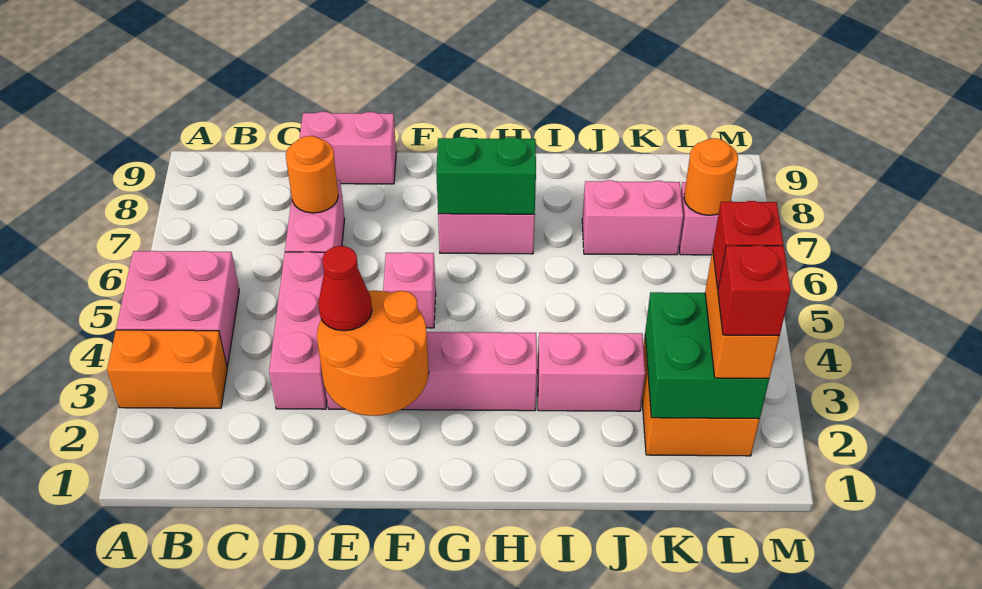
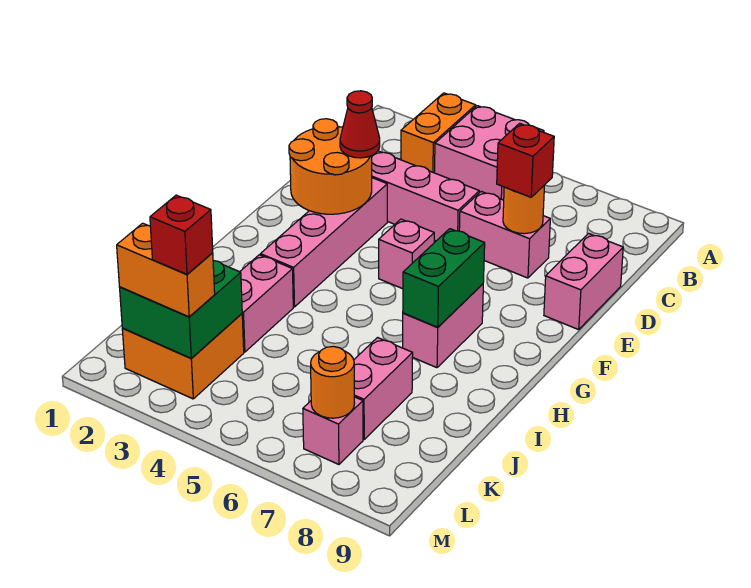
red brick L2 level 4 -> red brick D7 level 3

